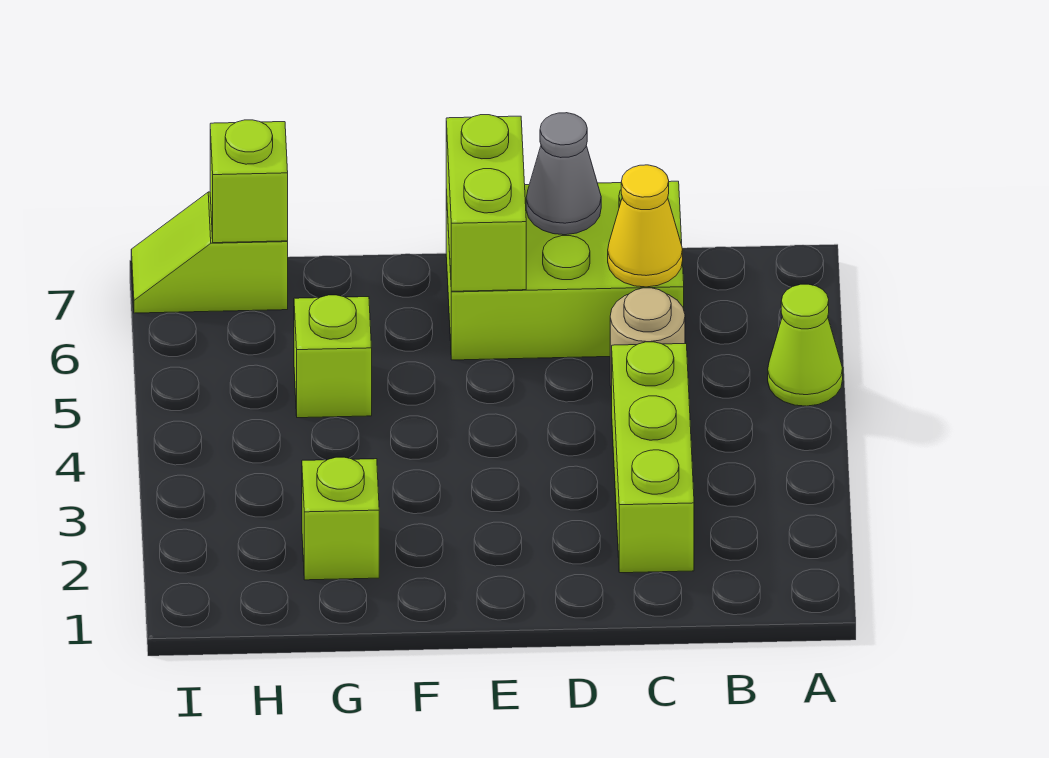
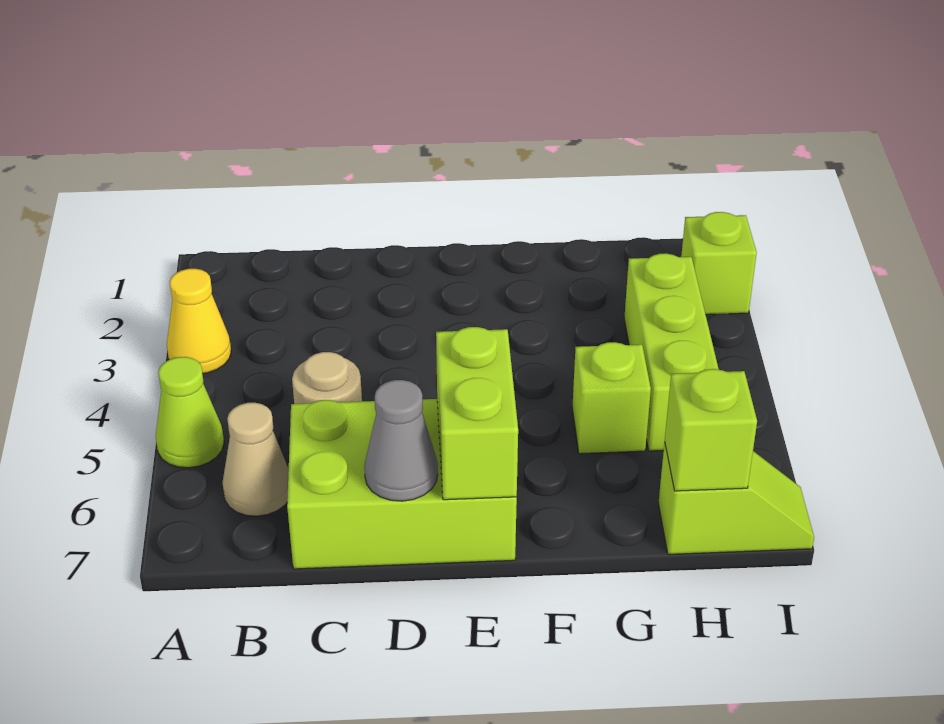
none -> tan cone B6 level 1
lime brick C2:C4 level 1 -> lime brick H3:H5 level 1
yellow cone C6 level 2 -> yellow cone A3 level 1
lime brick G2 level 1 -> lime brick I2 level 1

